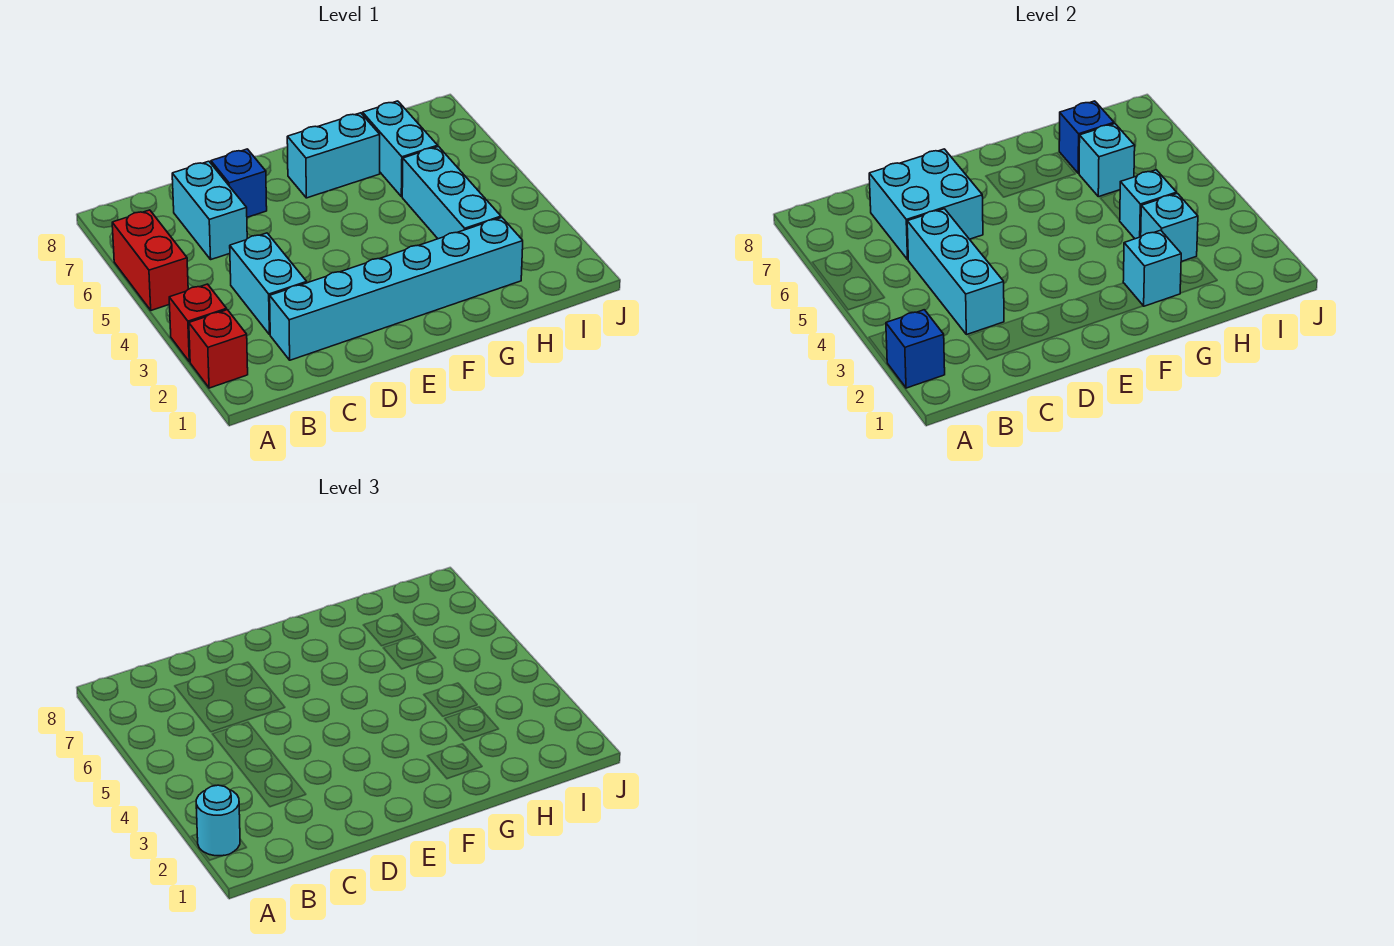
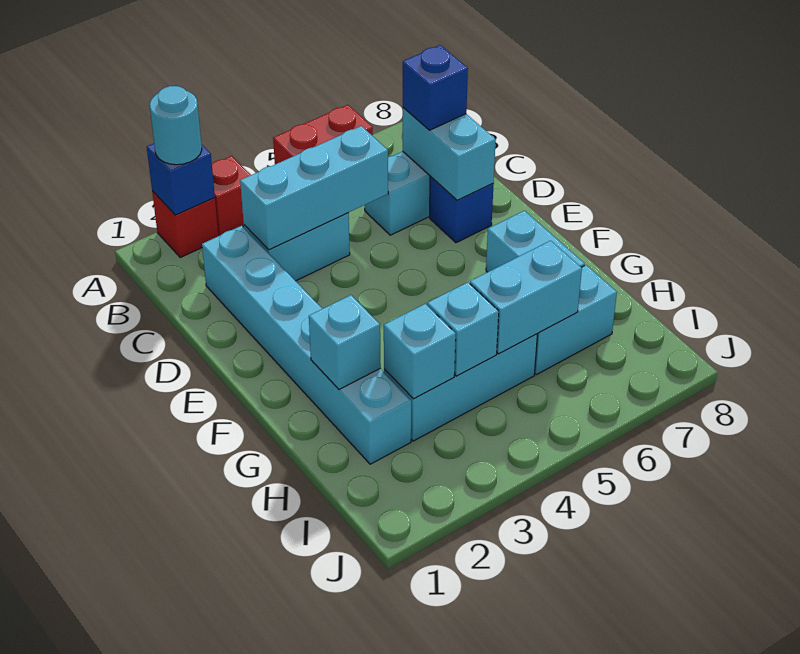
cyan brick C6:D7 level 2 -> cyan brick C7:D7 level 2
cyan brick H6 level 2 -> cyan brick H5:H6 level 2
blue brick H7 level 2 -> blue brick C7 level 3

